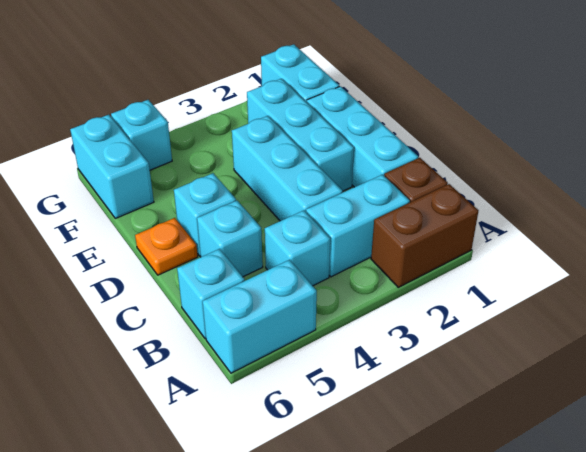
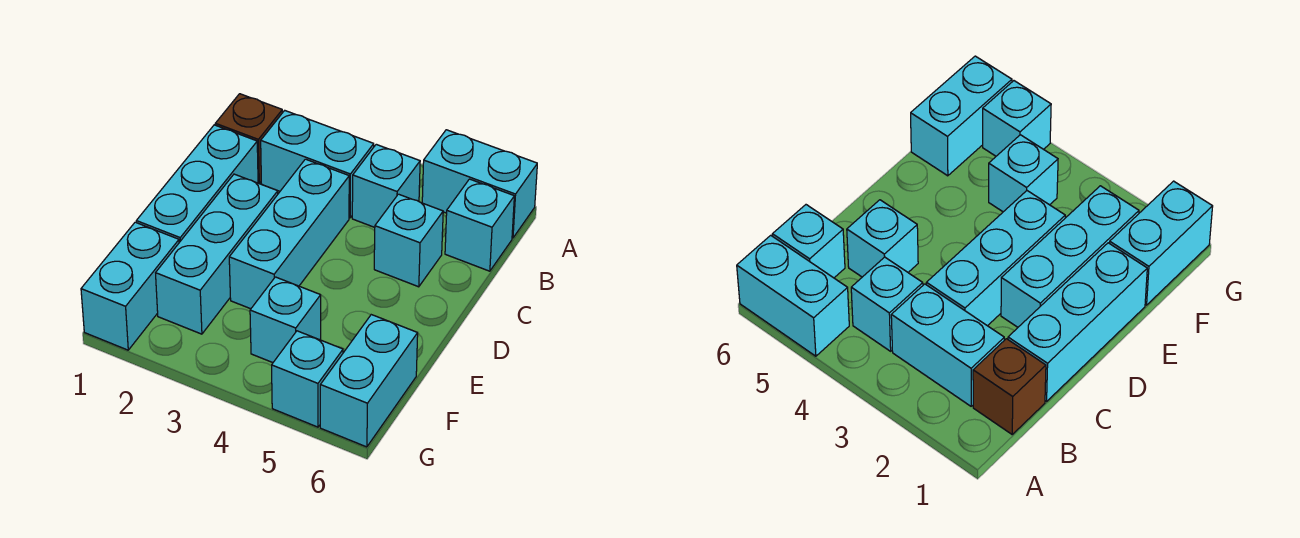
brown brick A1:A2 level 1 -> none
cyan brick D5 level 1 -> cyan brick F4 level 1
orange plate D6 level 1 -> none

